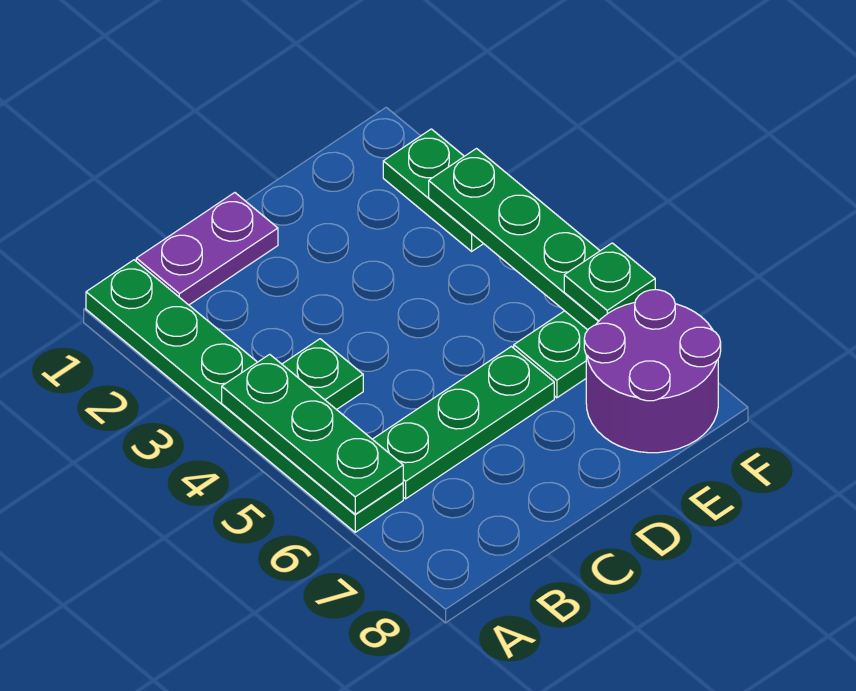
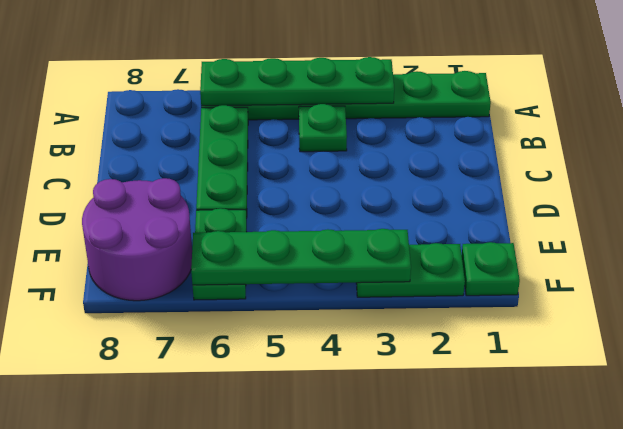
green plate A4:A6 level 2 -> green plate A3:A6 level 2
purple plate B1:C1 level 1 -> none
green plate F6 level 3 -> green plate F1 level 1

